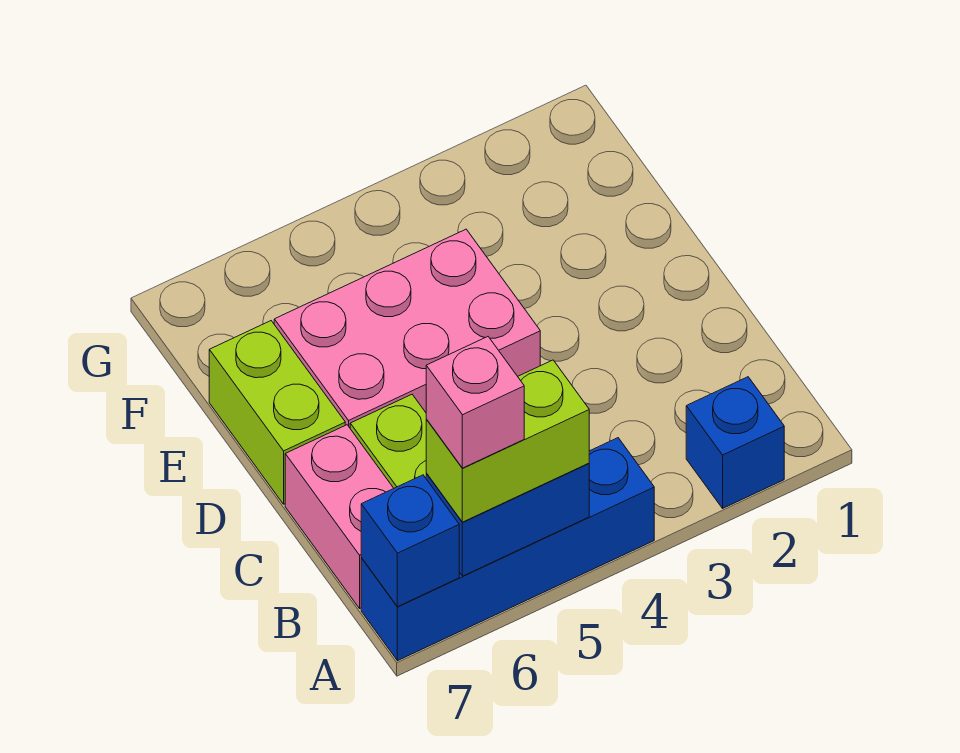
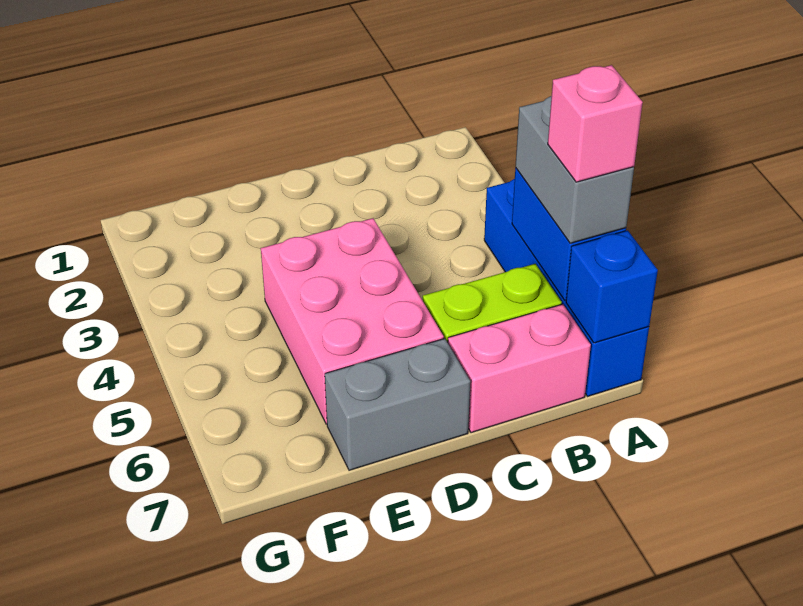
blue brick A2 level 1 -> none
lime brick A5:A6 level 3 -> grey brick A5:A6 level 3
lime brick D7:E7 level 1 -> grey brick D7:E7 level 1

